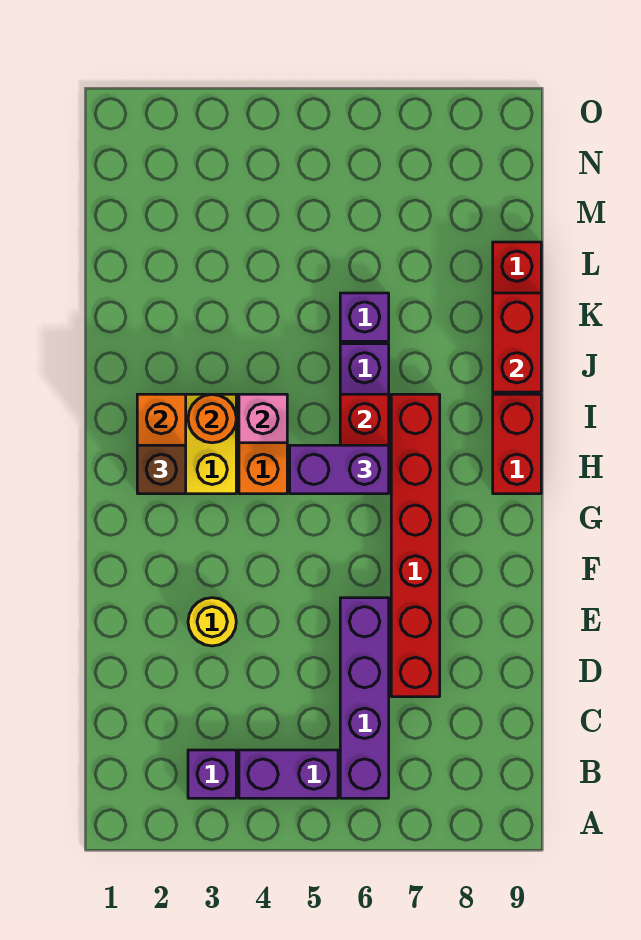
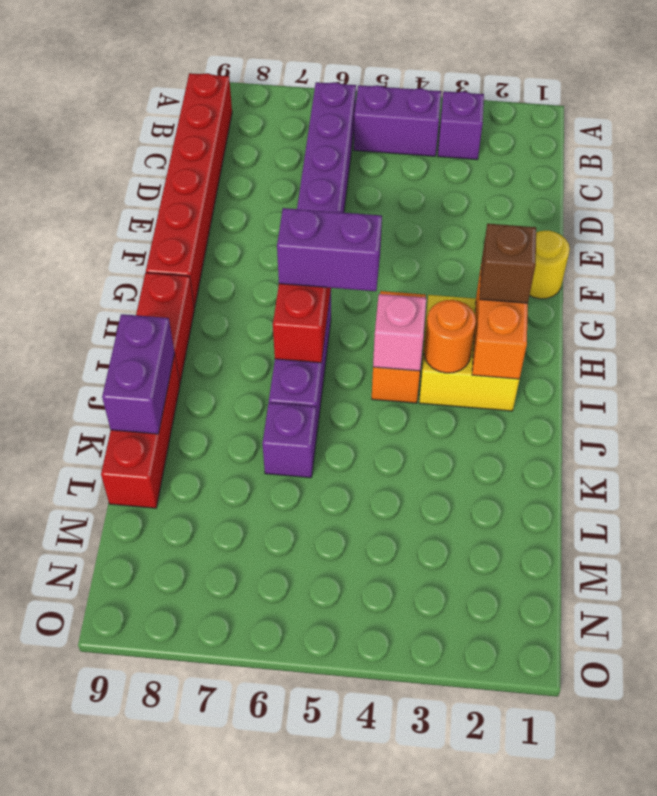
red brick D7:I7 level 1 -> red brick B9:G9 level 1
yellow round brick E3 level 1 -> yellow round brick F1 level 1
red brick J9:K9 level 2 -> purple brick J9:K9 level 2

